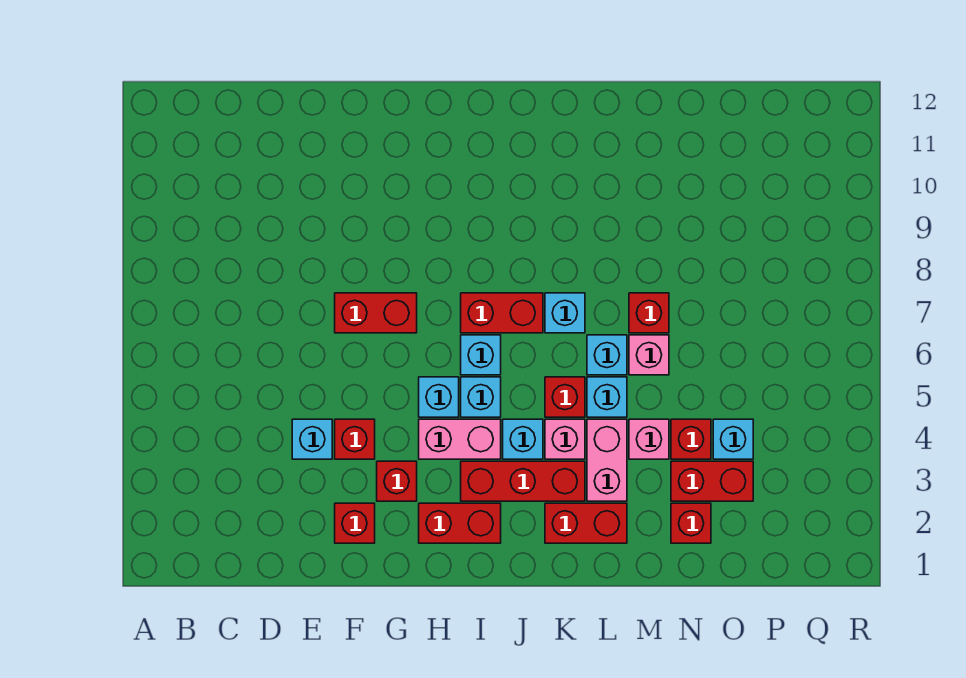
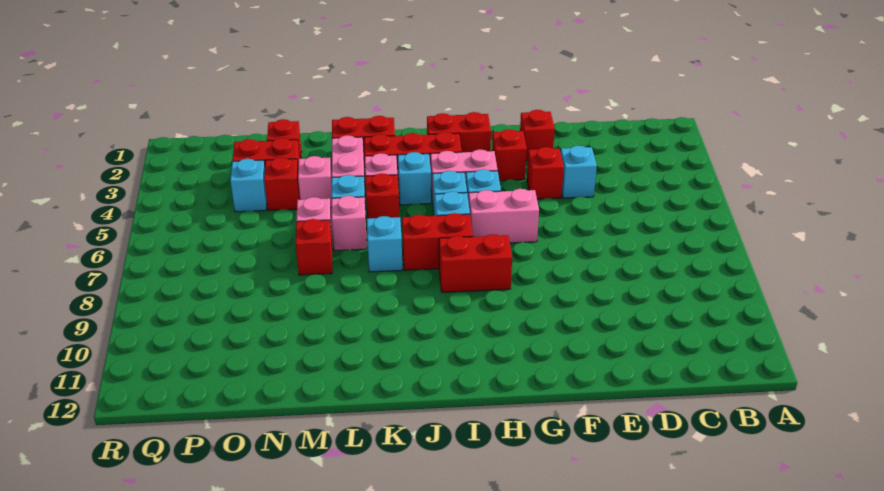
red brick F7:G7 level 1 -> red brick H8:I8 level 1
none -> pink brick G6:H6 level 1
cyan brick L6 level 1 -> pink brick L6 level 1

